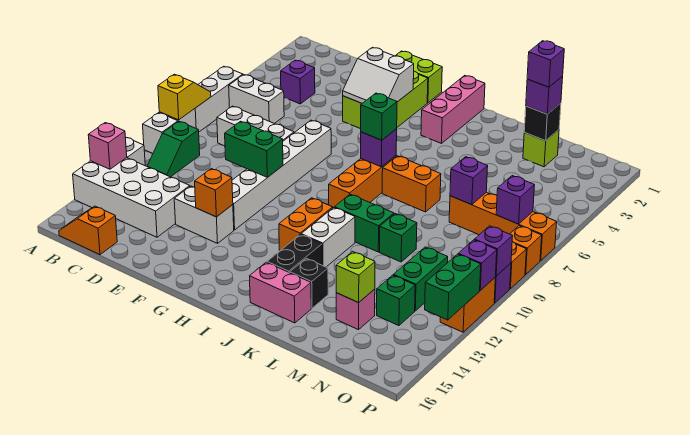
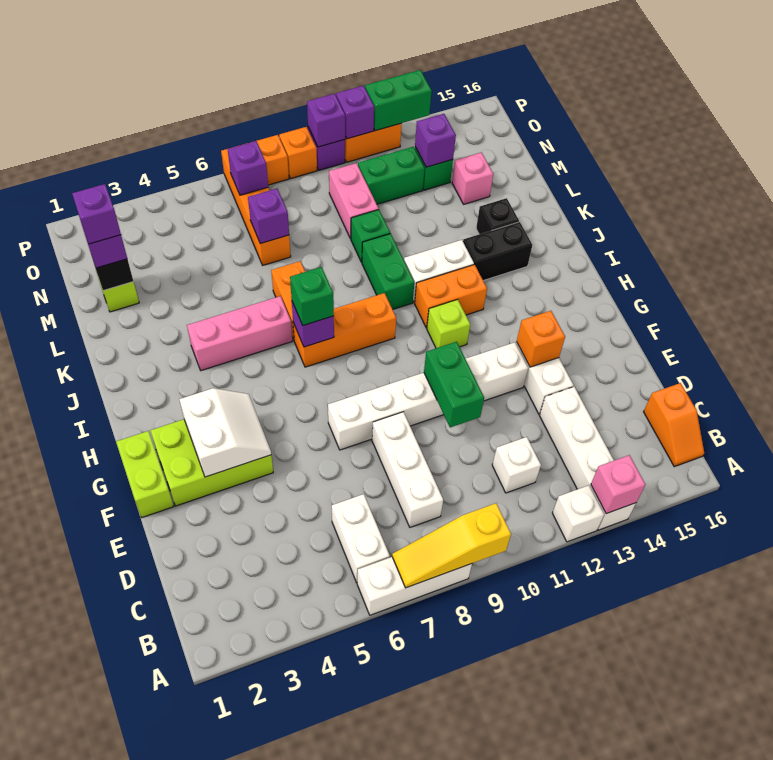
yellow slope A8:A9 level 2 top 9 -> yellow slope A7:A9 level 2 top 9
white brick A10 level 1 -> white brick C11 level 1
white brick A13:D14 level 1 -> white brick A13:D13 level 1
green slope B10:B11 level 1 top 10 -> none
purple brick C4 level 1 -> purple brick N13 level 2
pink brick I1:I3 level 1 -> pink brick J4:J6 level 1
pink brick J15:K15 level 1 -> pink brick M10:N10 level 1
lime brick M14 level 2 -> lime brick H11 level 1

